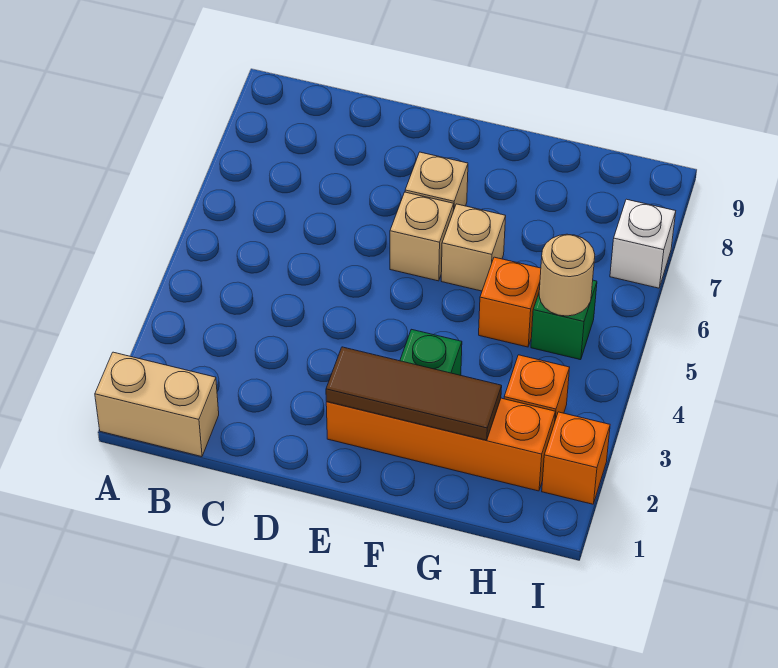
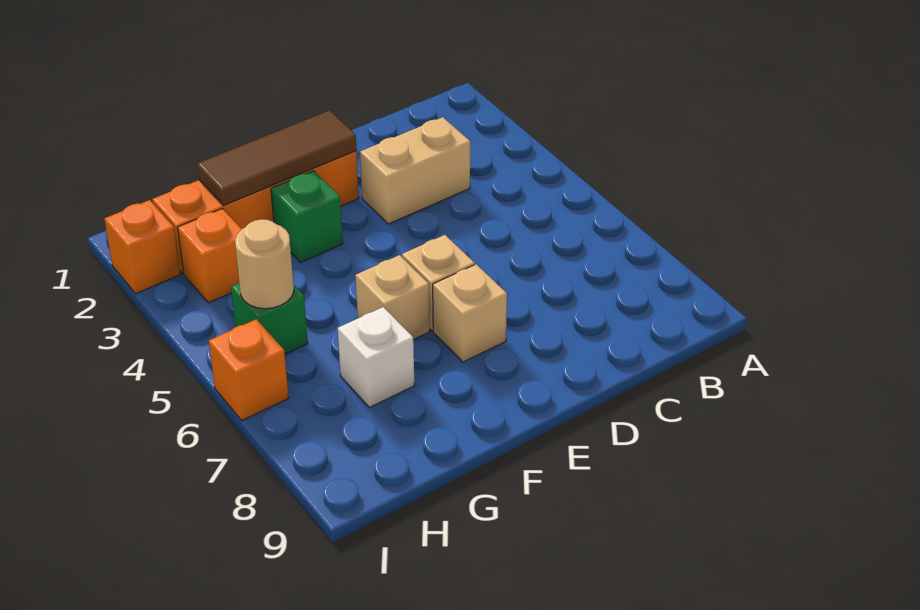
tan brick A1:B1 level 1 -> tan brick C3:D3 level 1
orange brick G5 level 1 -> orange brick I6 level 1
white brick I7 level 1 -> white brick G7 level 1

